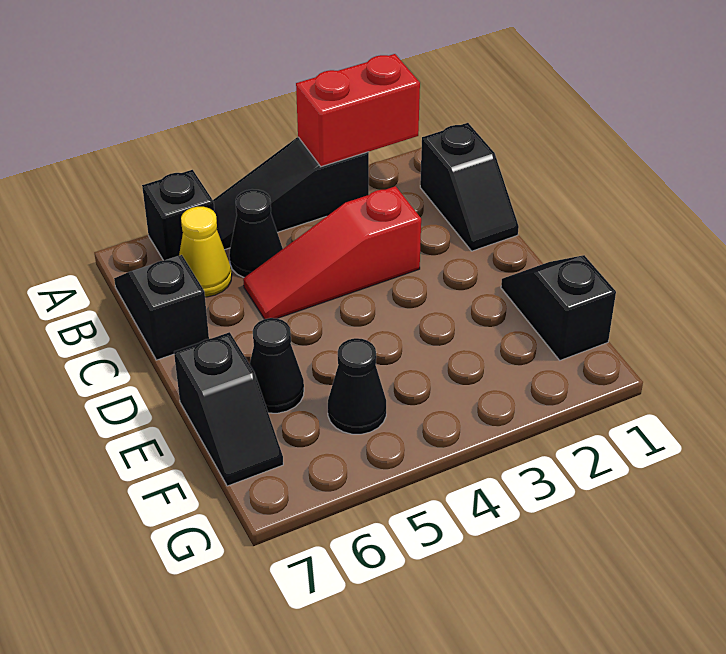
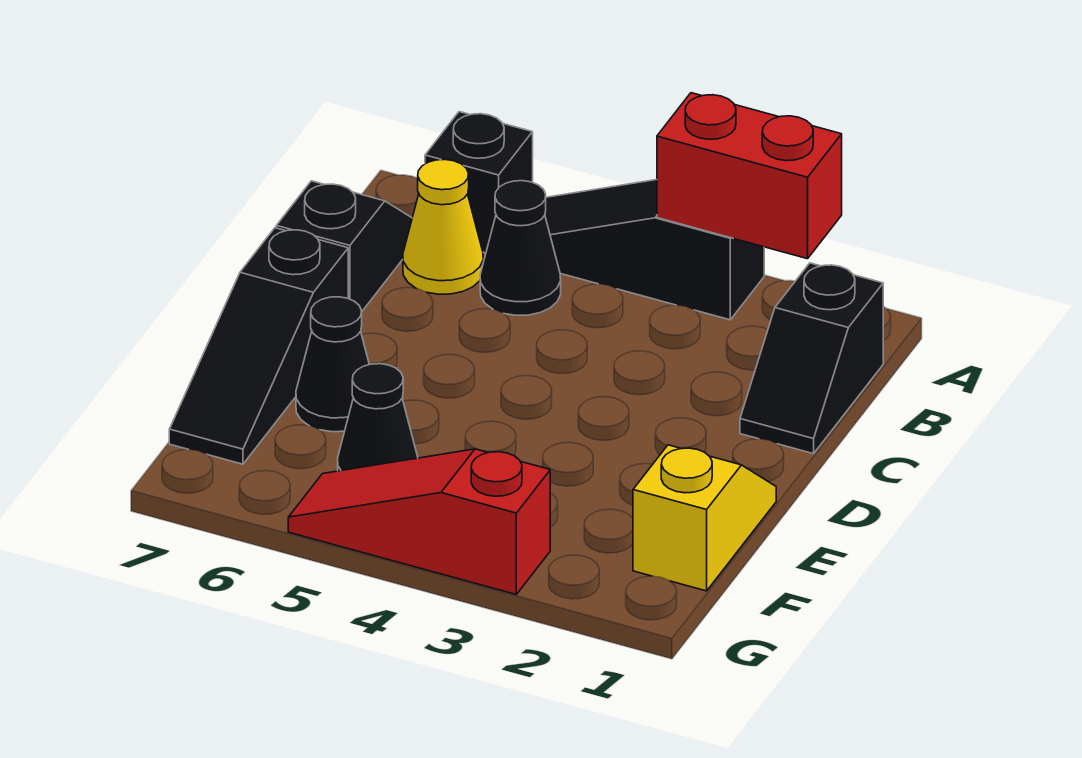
red slope C3:C5 level 1 top 3 -> red slope G3:G5 level 1 top 3
black slope E1:F1 level 1 top F -> yellow slope E1:F1 level 1 top F
black slope E7:F7 level 1 top E -> black slope D7:F7 level 1 top D

